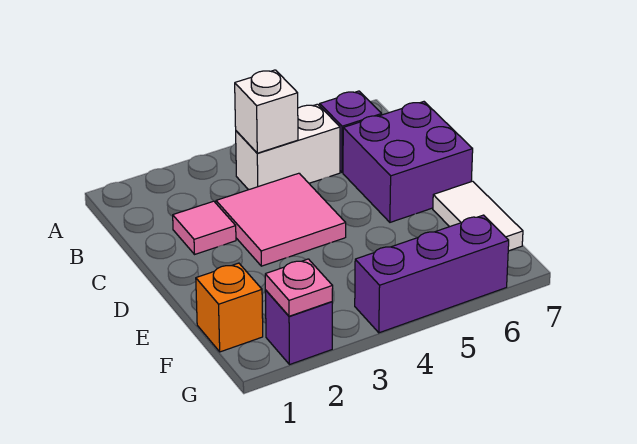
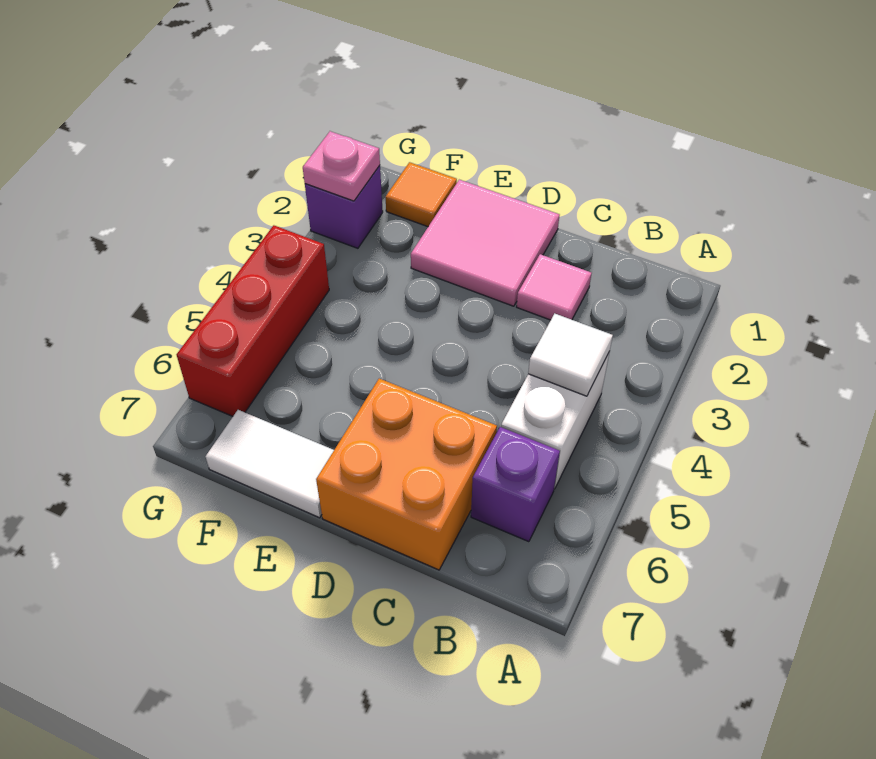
white brick B4 level 2 -> white tile B4 level 2
pink tile C3:D4 level 1 -> pink tile D1:E2 level 1
purple brick C6:D7 level 1 -> orange brick C6:D7 level 1
orange brick F1 level 1 -> orange tile F1 level 1
purple brick G4:G6 level 1 -> red brick G4:G6 level 1

